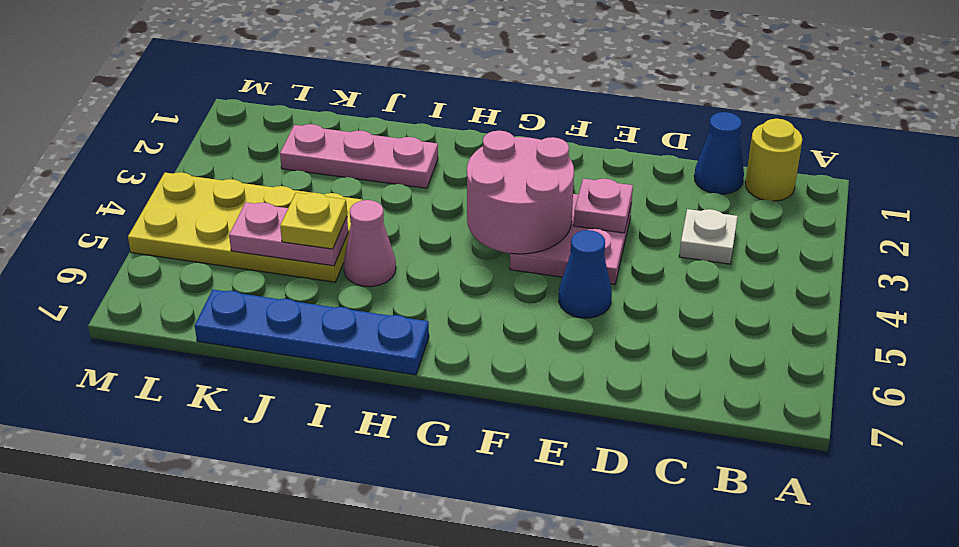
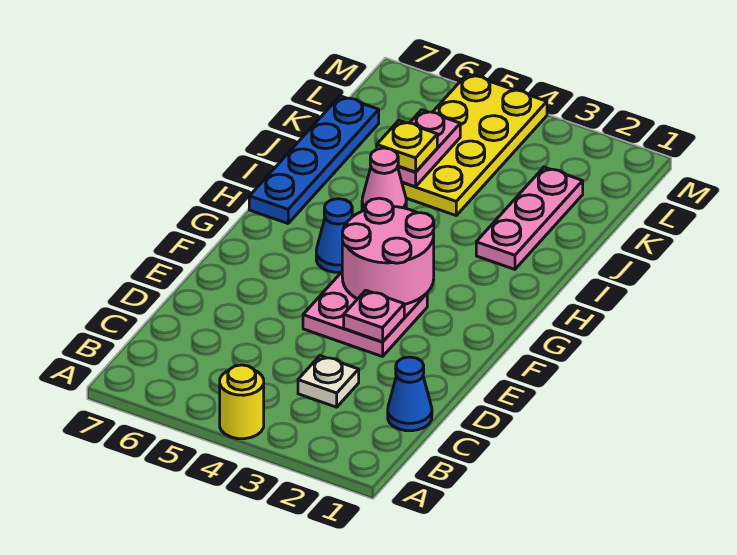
yellow round brick B1 level 1 -> yellow round brick A4 level 1
blue cone E5 level 1 -> blue cone G5 level 1

